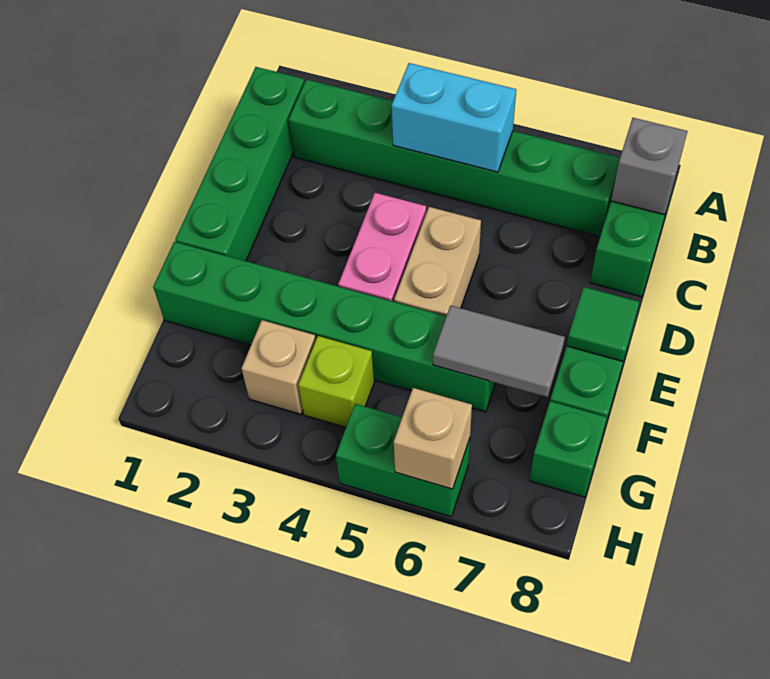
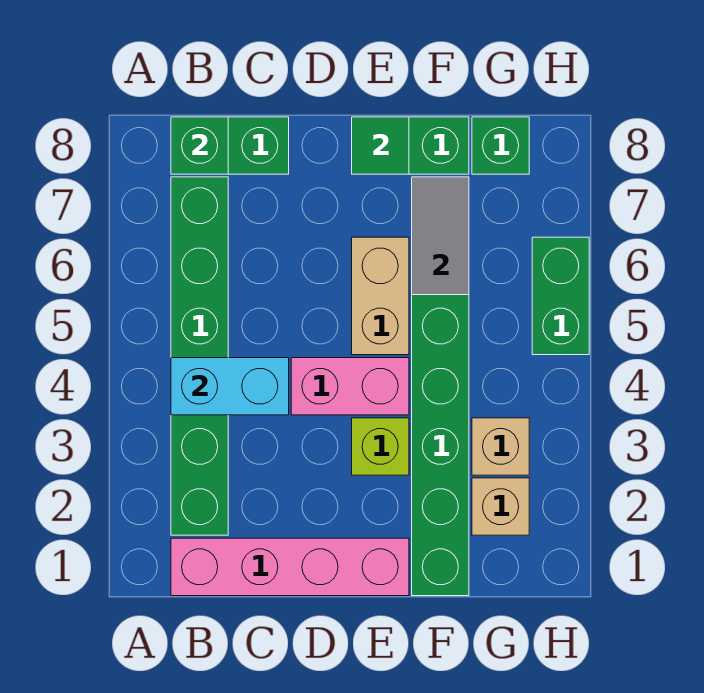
green brick B1:E1 level 1 -> pink brick B1:E1 level 1
cyan brick B4:B5 level 2 -> cyan brick B4:C4 level 2
grey brick B8 level 2 -> green brick B8 level 2
tan brick D5:E5 level 1 -> tan brick E5:E6 level 1
lime brick G4 level 1 -> lime brick E3 level 1
tan brick H6 level 2 -> tan brick G2 level 1

